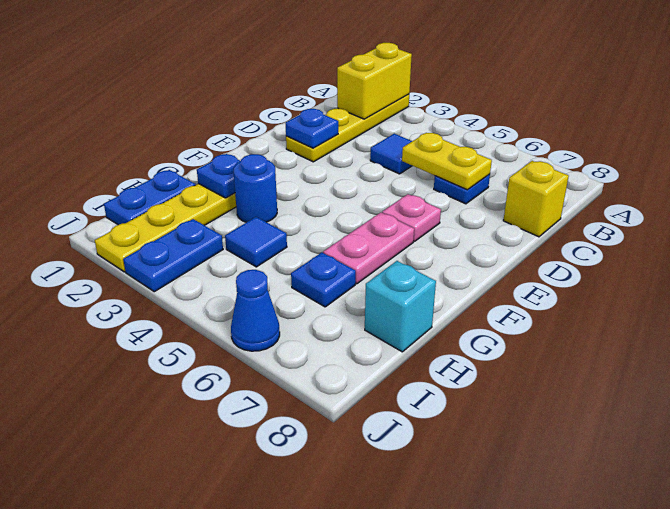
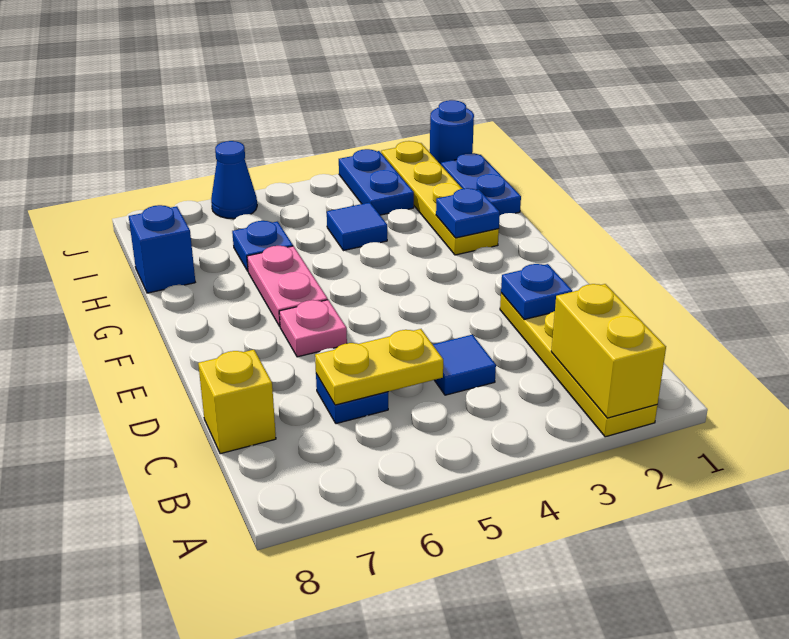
blue round brick G3 level 1 -> blue round brick J1 level 1
cyan brick H8 level 1 -> blue brick H8 level 1

